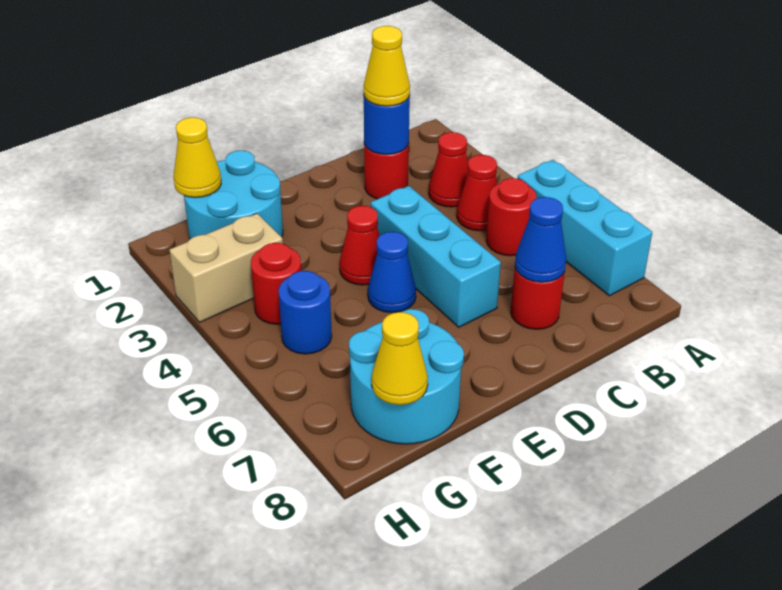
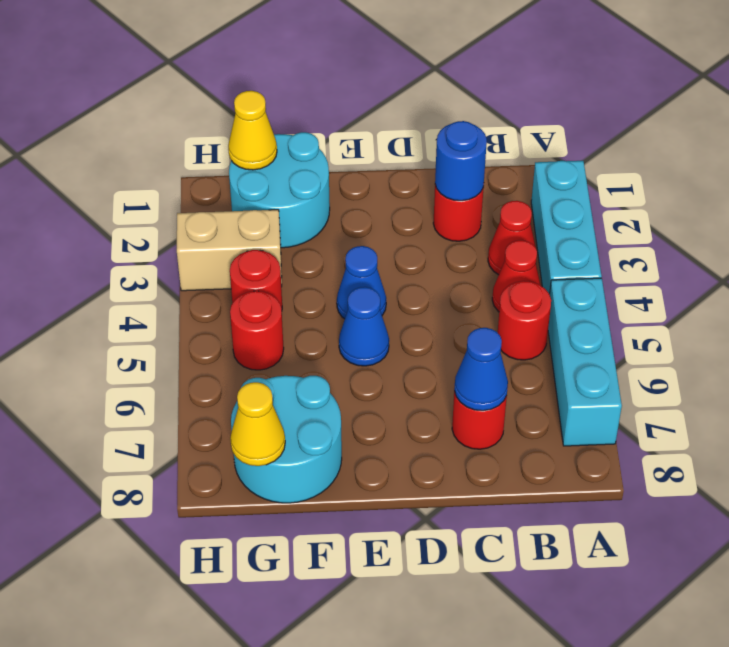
yellow cone C2 level 3 -> none
cyan brick D4:D6 level 1 -> cyan brick A2:A4 level 1
red cone E4 level 1 -> blue cone E4 level 1
blue round brick G5 level 1 -> red round brick G5 level 1

